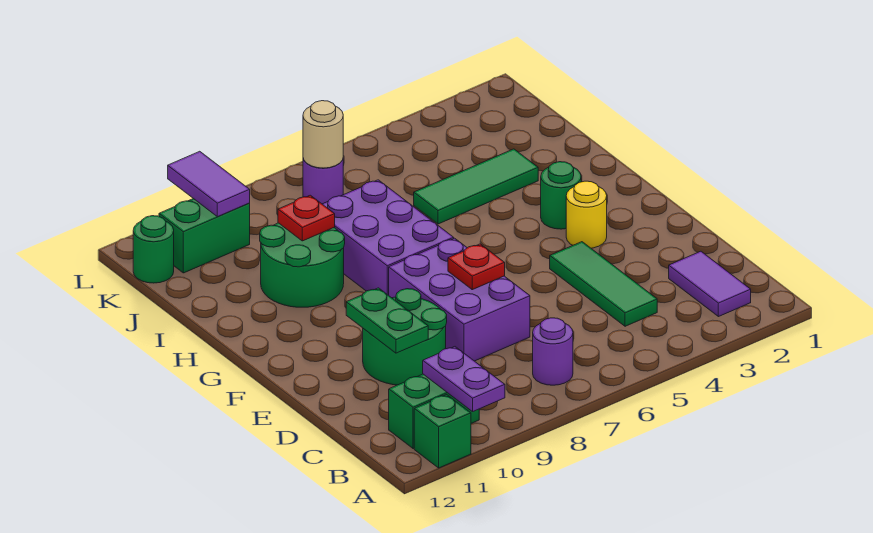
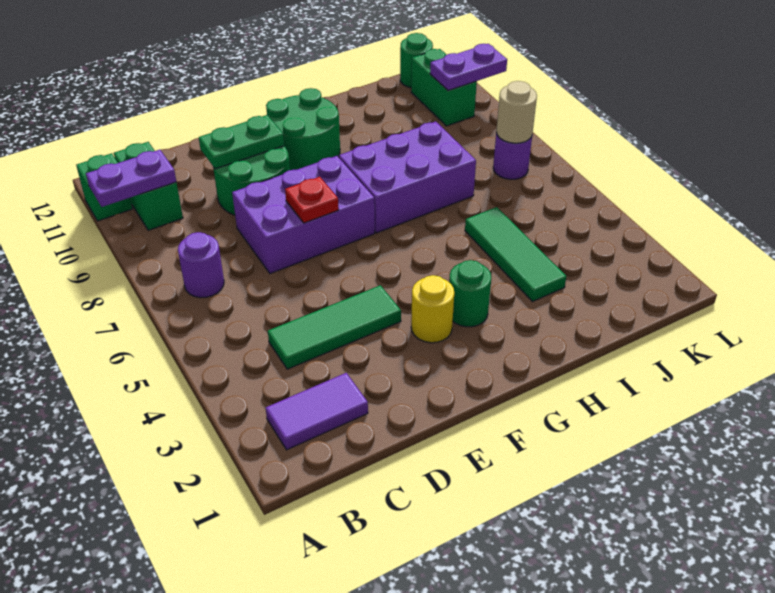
green round brick H9:I10 level 1 -> green round brick F10:G11 level 1
red plate I9 level 2 -> none
purple tile K10:L10 level 2 -> purple plate K10:L10 level 2

